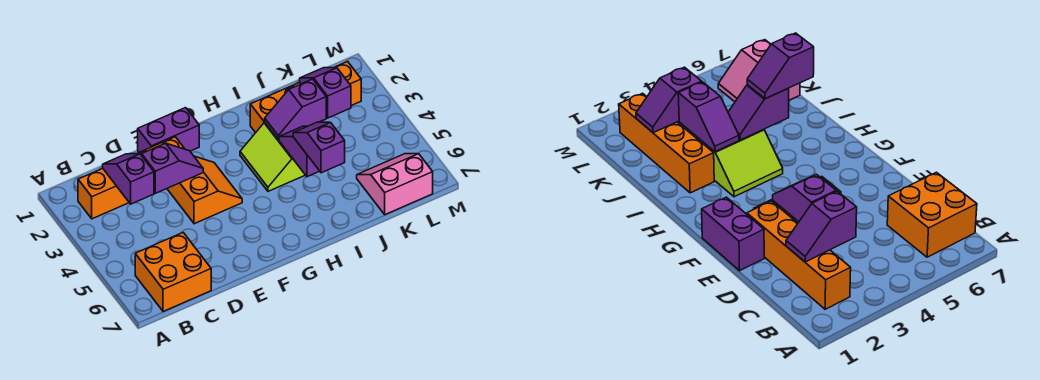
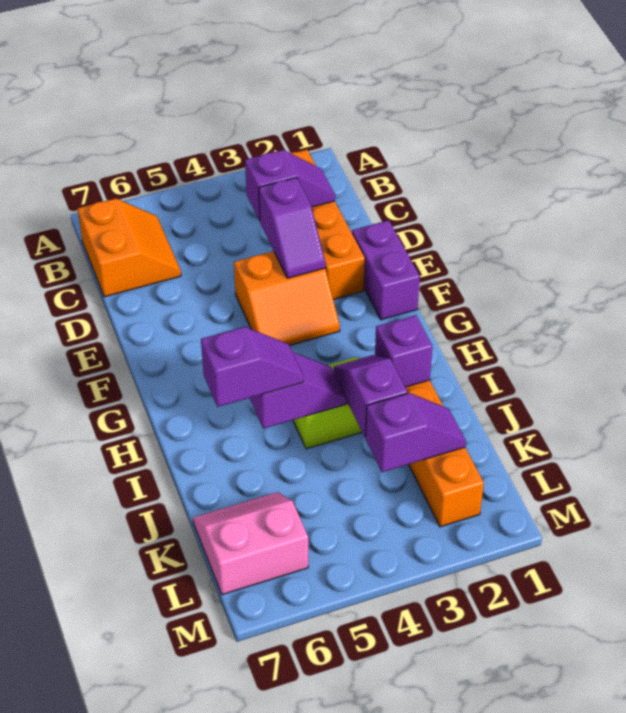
orange brick B6:C7 level 1 -> orange slope B6:C7 level 1 top 7
none -> purple brick I2 level 2
pink slope K6:L7 level 1 top 7 -> pink slope K6:L7 level 1 top L

